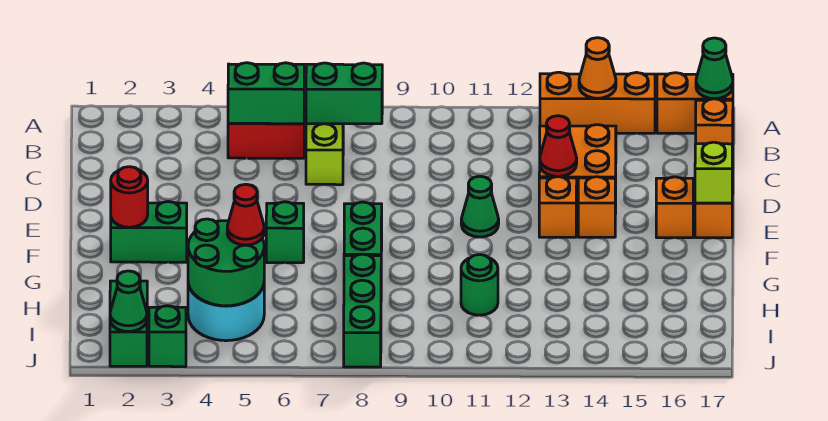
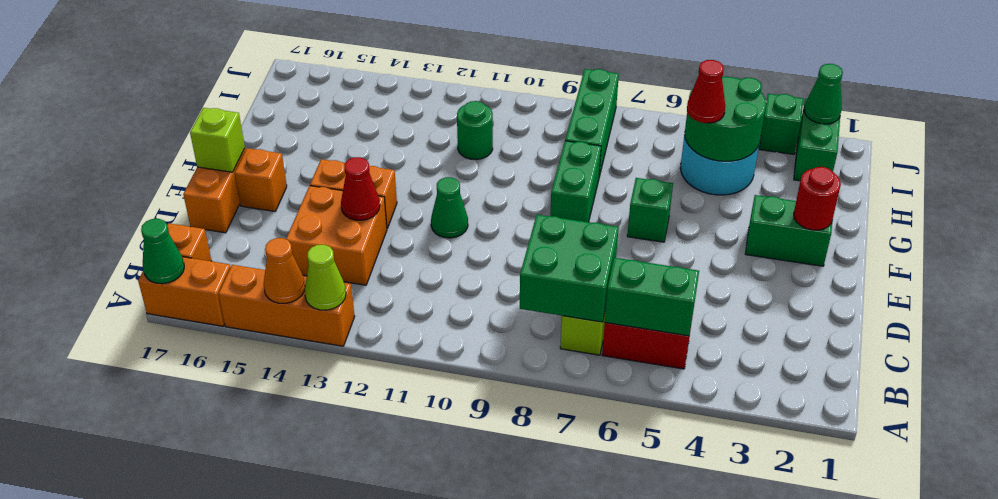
none -> lime cone A13 level 2
green brick B7:B8 level 2 -> green brick B7:C8 level 2

